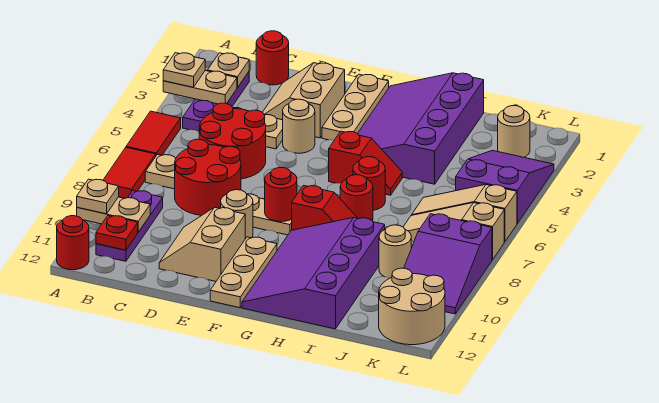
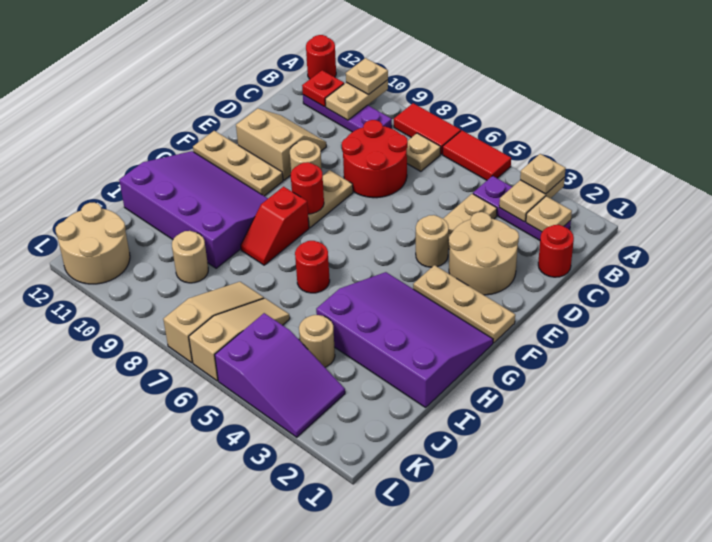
red round brick C5:D6 level 1 -> none
tan slope D2:E3 level 1 top E -> tan round brick D2:E3 level 1
red slope G5:H5 level 1 top G -> none
red round brick H7 level 1 -> none
tan round brick K2 level 1 -> tan round brick J4 level 1
purple slope K8:L10 level 1 top 8 -> none

